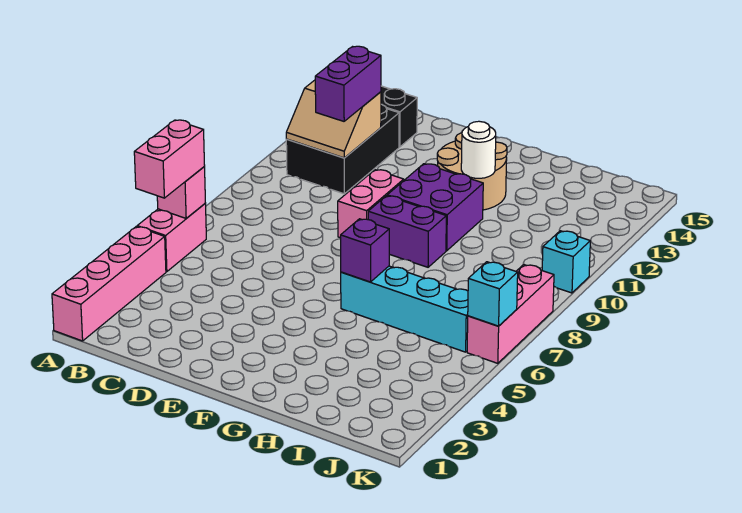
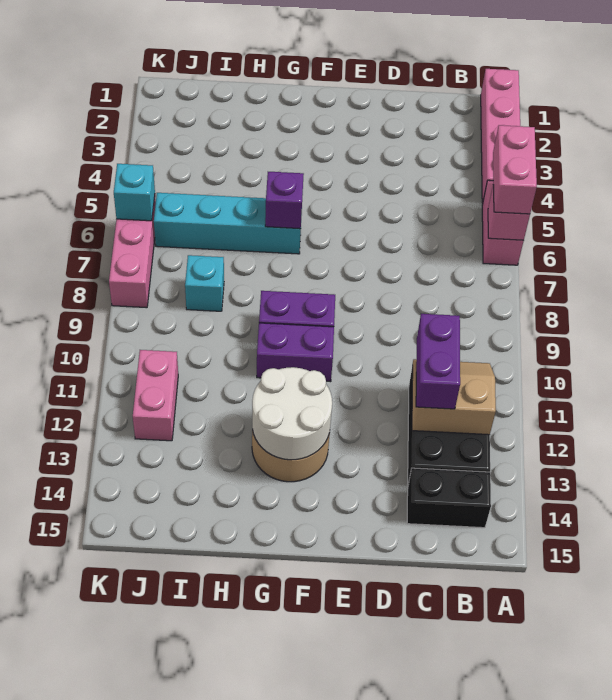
pink brick E9:E10 level 1 -> pink brick J11:J12 level 1
purple brick F10:G11 level 1 -> purple brick F10:G10 level 1
white round brick G12 level 2 -> white round brick F12:G13 level 2
cyan brick K10 level 1 -> cyan brick I8 level 1

